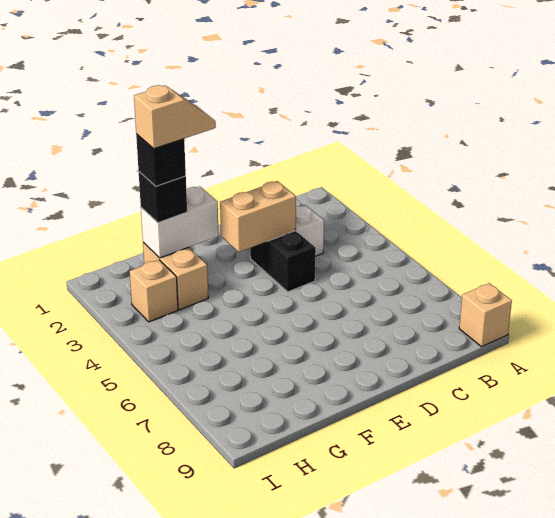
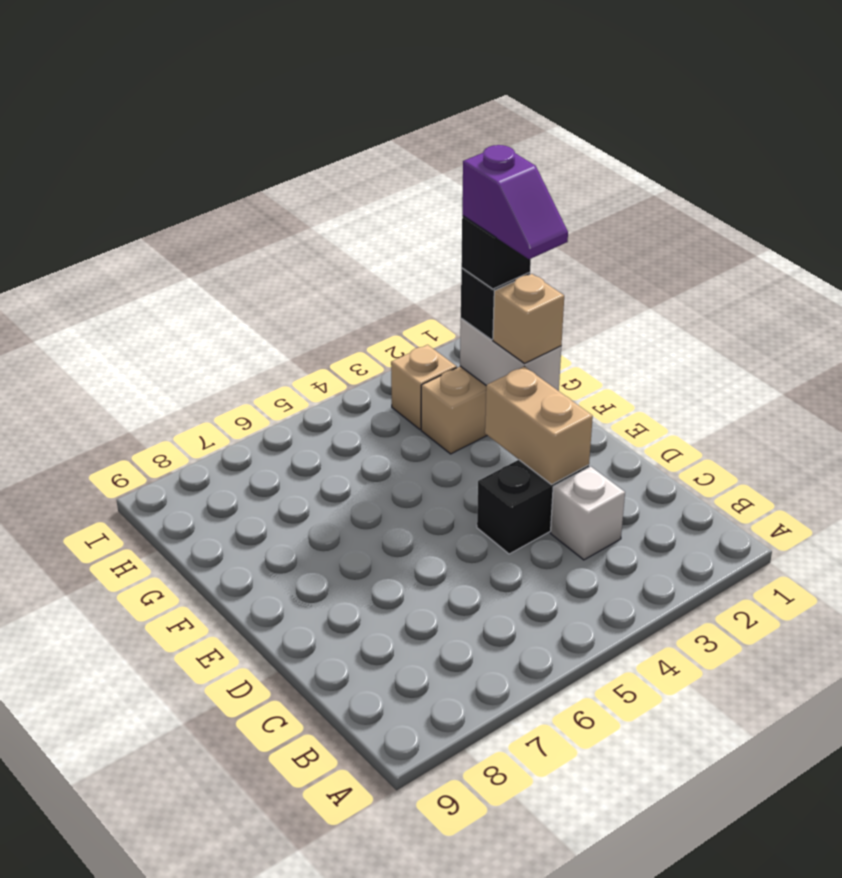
tan brick A9 level 1 -> tan brick F2 level 3
tan slope F2:G2 level 5 top G -> purple slope F2:G2 level 5 top G

